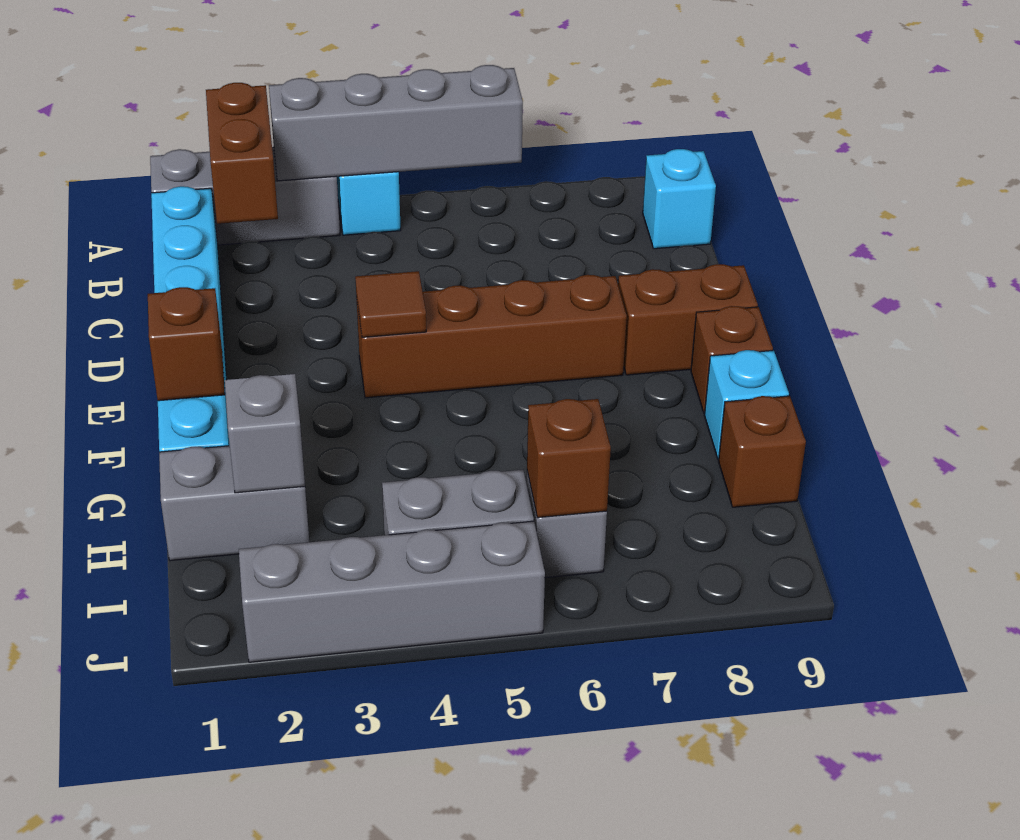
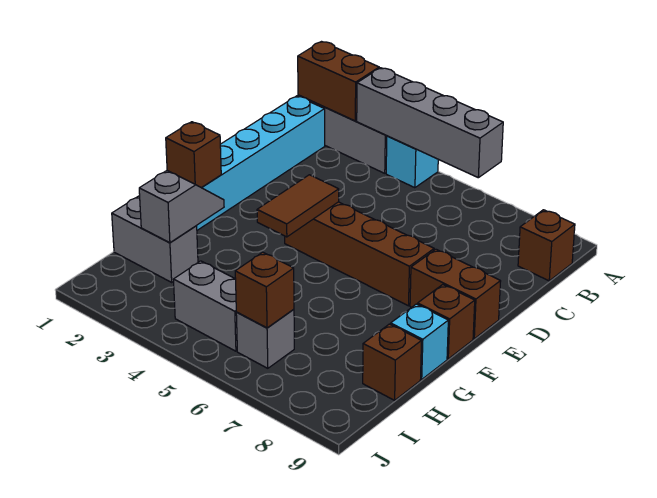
brown brick A2:B2 level 2 -> brown brick A1:A2 level 2
cyan brick B9 level 1 -> brown brick B9 level 1
brown tile E4 level 2 -> brown tile E4:F4 level 2
grey brick J2:J5 level 1 -> none

